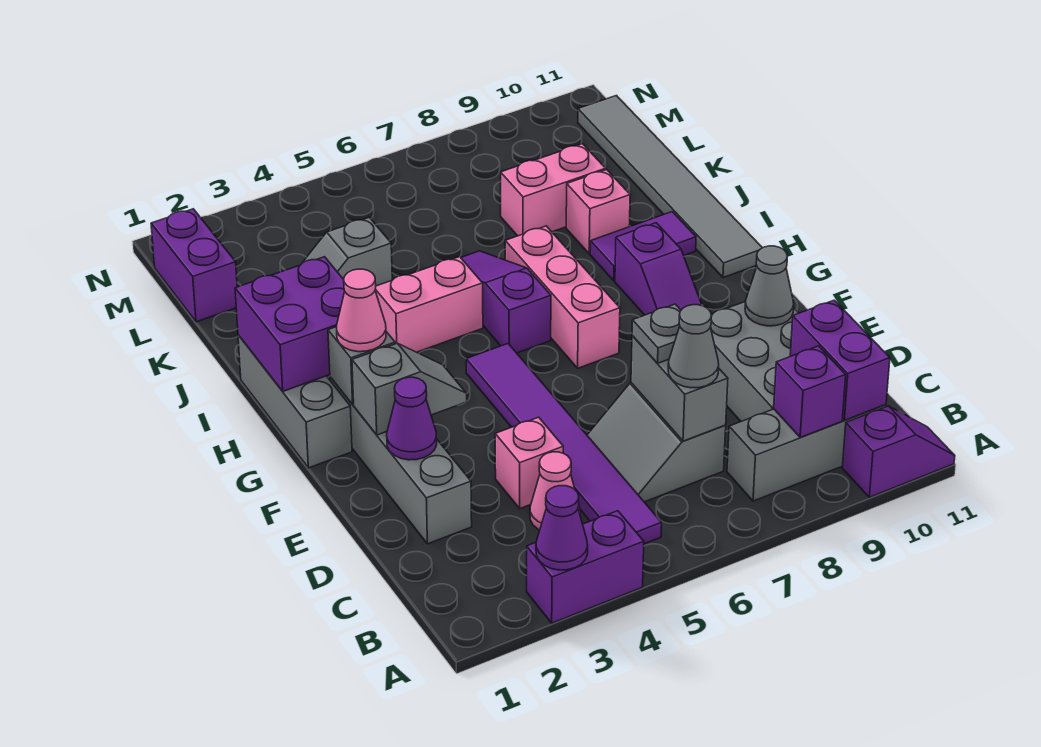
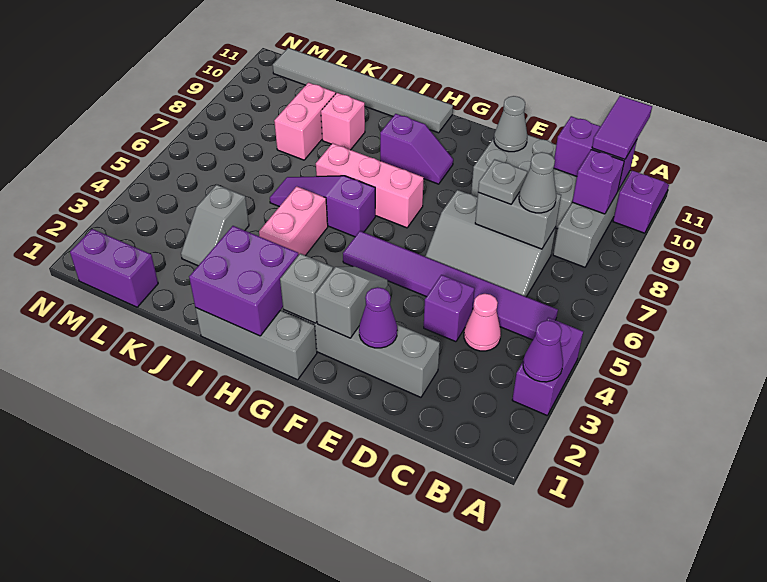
grey slope C6:D7 level 1 top 7 -> grey slope C6:E7 level 1 top 7
pink brick D4 level 1 -> purple brick D4 level 1
pink cone G2 level 3 -> none
purple tile I9:I10 level 1 -> purple tile B10:B11 level 3

